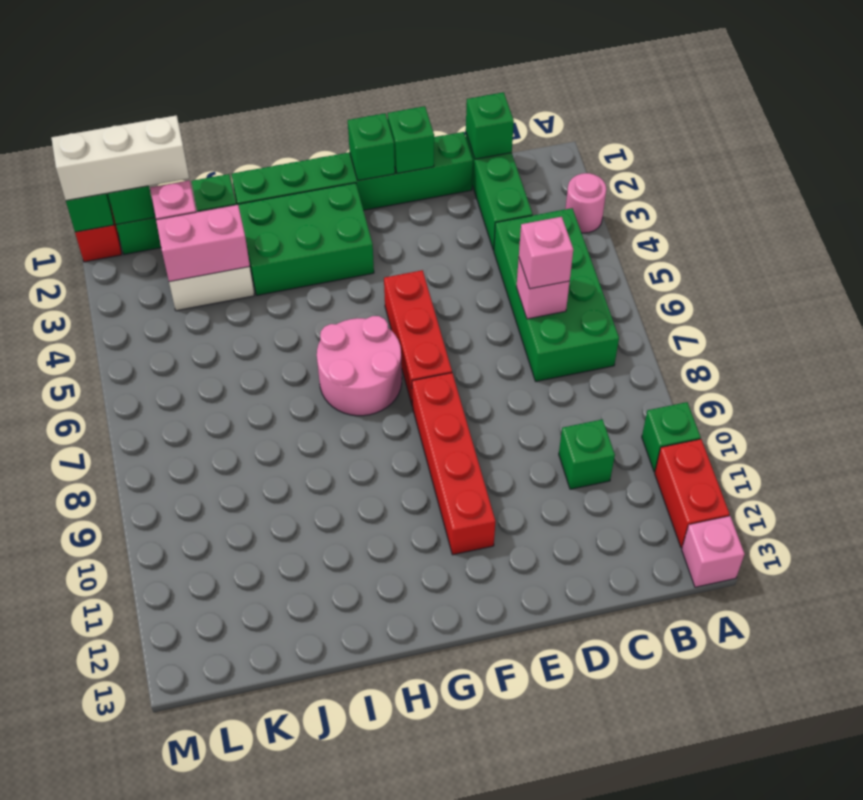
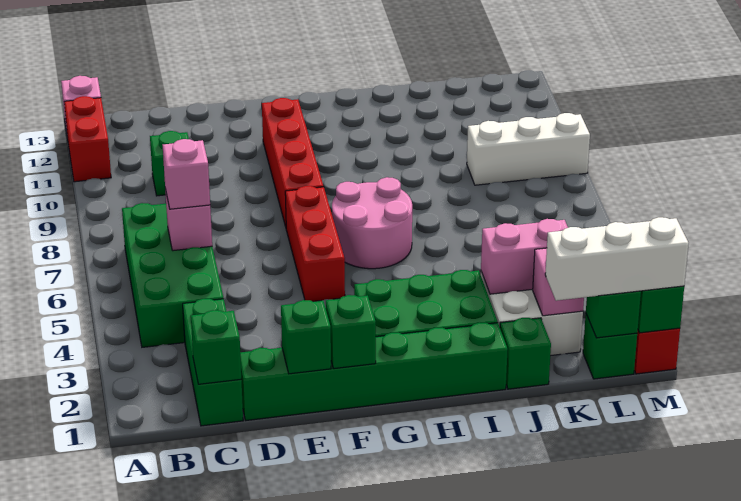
pink round brick A3 level 1 -> none
green brick A10 level 1 -> none
none -> white brick K9:M9 level 1

